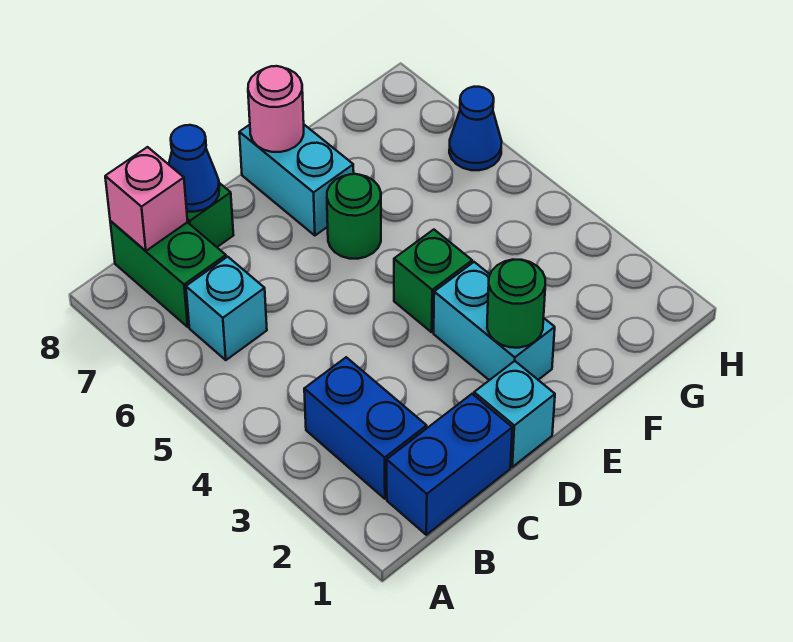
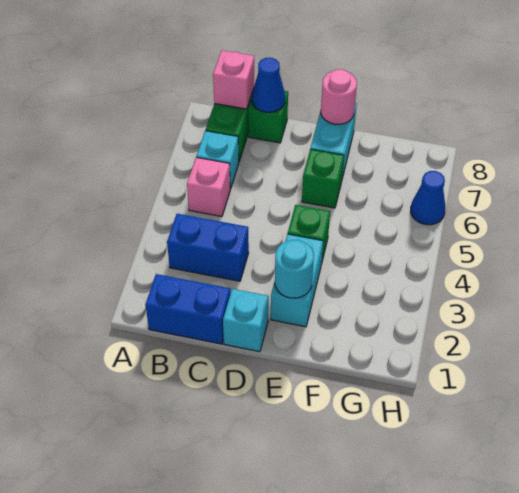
blue brick B2:B3 level 1 -> blue brick B3:C3 level 1
none -> pink brick B5 level 1
green round brick E2 level 2 -> cyan round brick E2 level 2
green round brick E6 level 1 -> green brick E6 level 1

